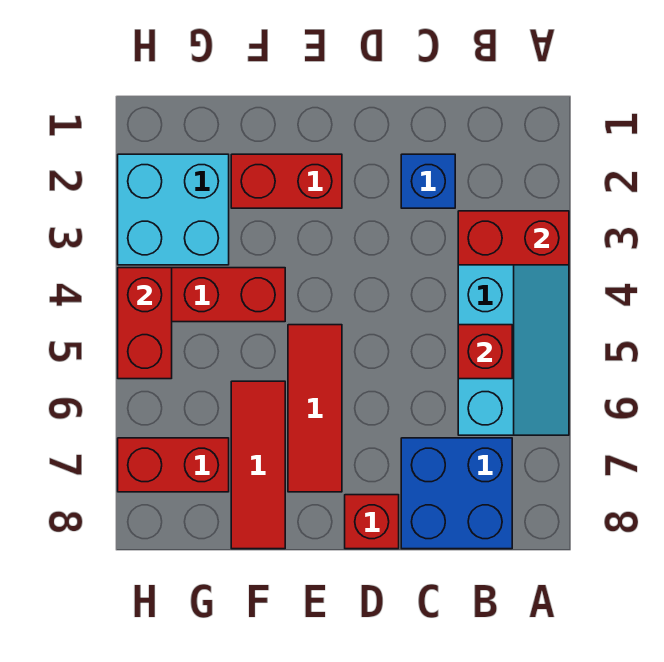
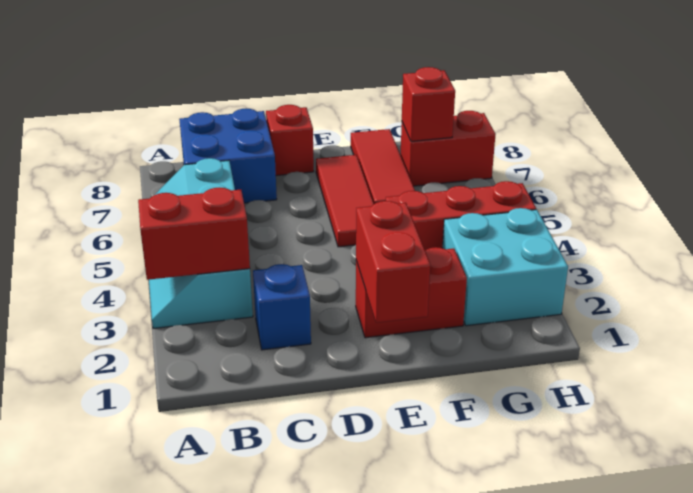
red brick B5 level 2 -> red brick G7 level 2
red brick H4:H5 level 2 -> red brick E1:E2 level 2

